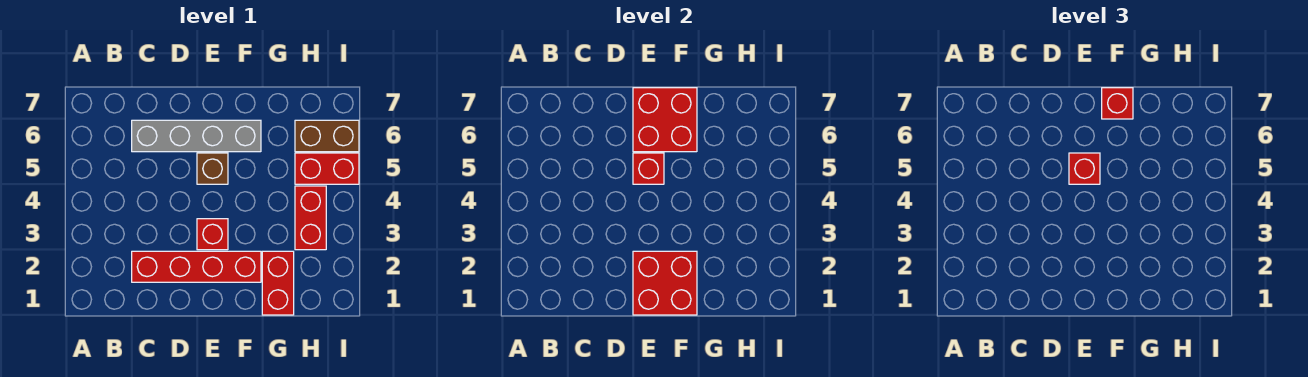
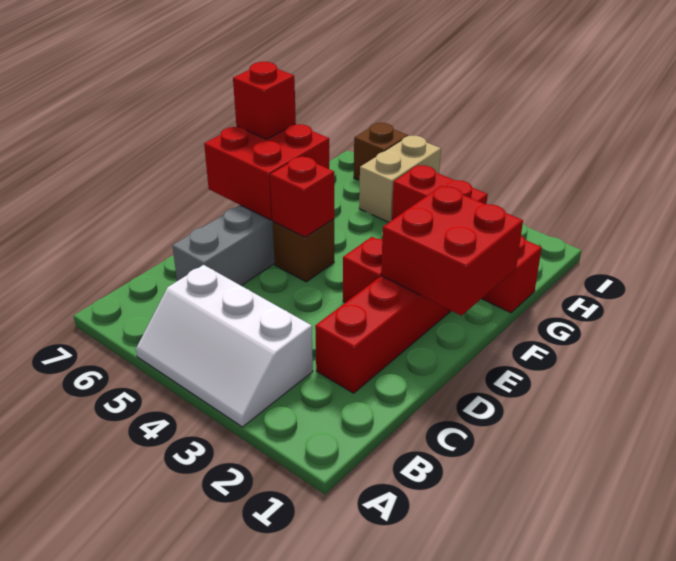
none -> white slope A3:B5 level 1 top B
red brick E5 level 3 -> none
red brick H5:I5 level 1 -> tan brick H5:I5 level 1
brown brick H6:I6 level 1 -> brown brick I6 level 1

